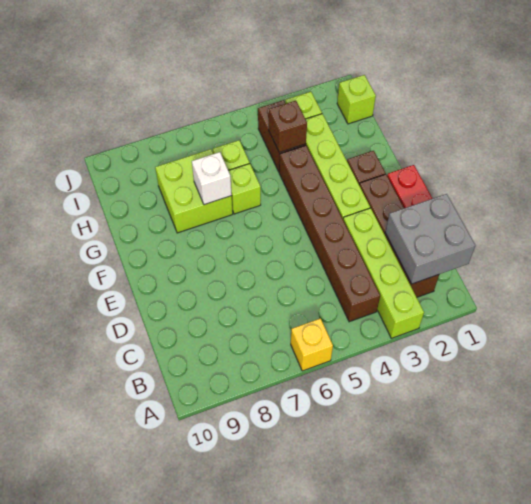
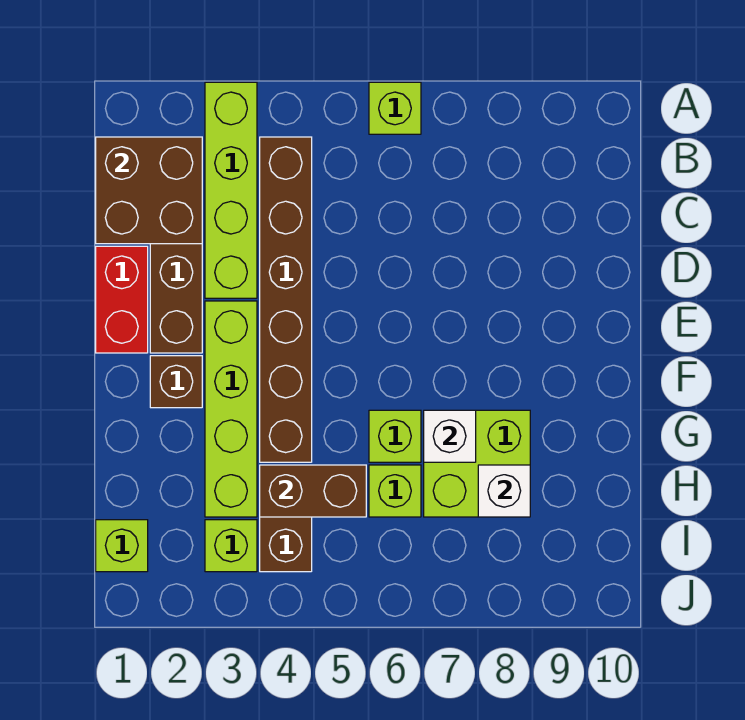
yellow brick A6 level 1 -> lime brick A6 level 1
grey brick B1:C2 level 2 -> brown brick B1:C2 level 2
brown brick H4 level 2 -> brown brick H4:H5 level 2
none -> white brick H8 level 2

